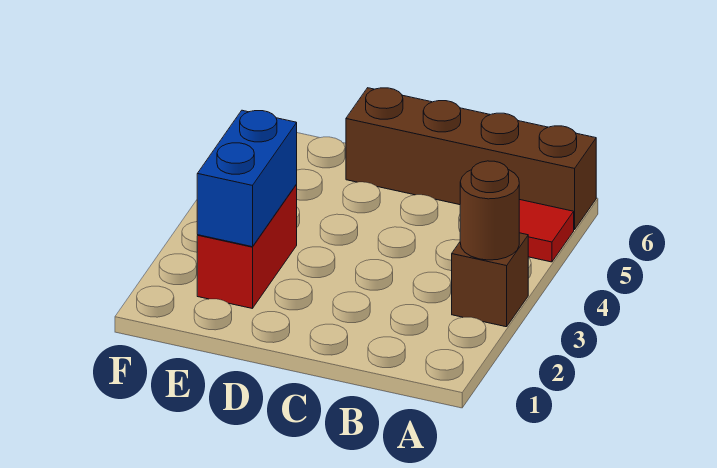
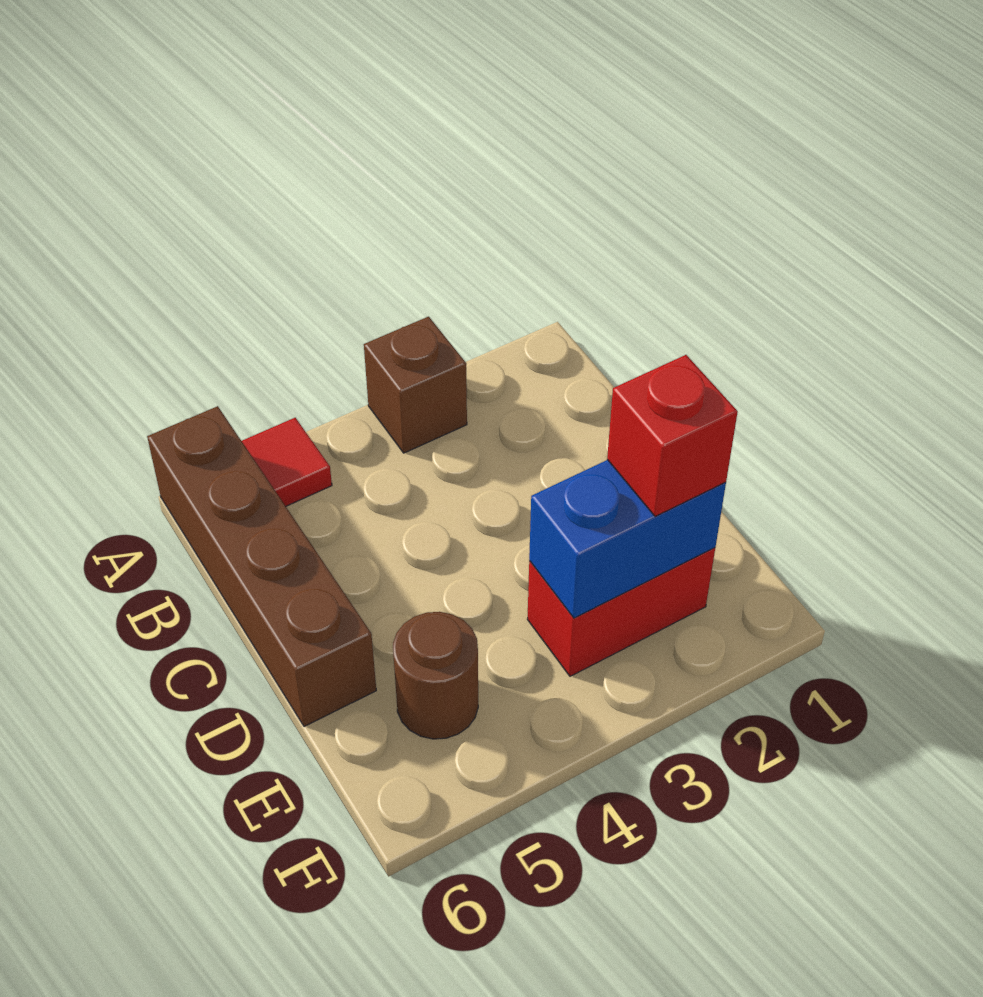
brown round brick A3 level 2 -> brown round brick E5 level 1
none -> red brick E2 level 3

